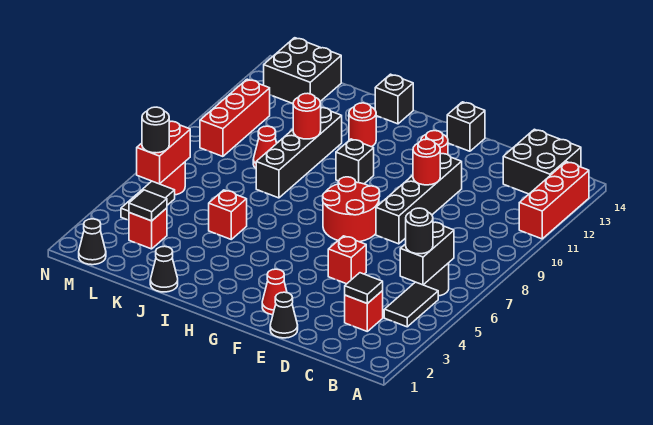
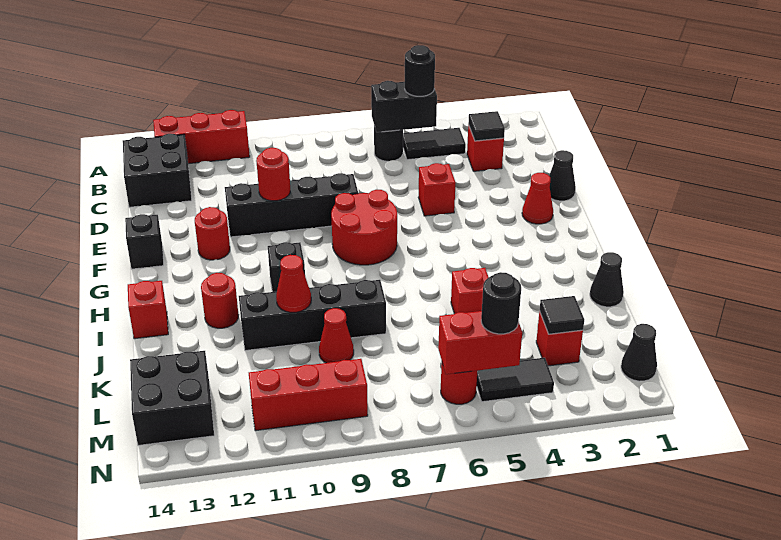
black brick I14 level 1 -> red brick I14 level 1
red round brick J10 level 2 -> red cone J10 level 2

